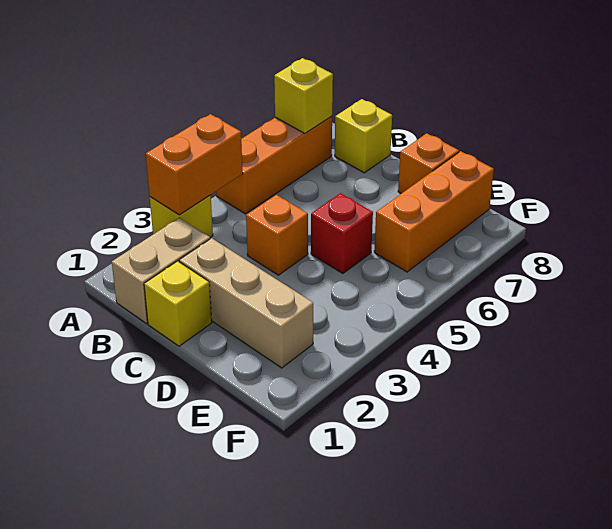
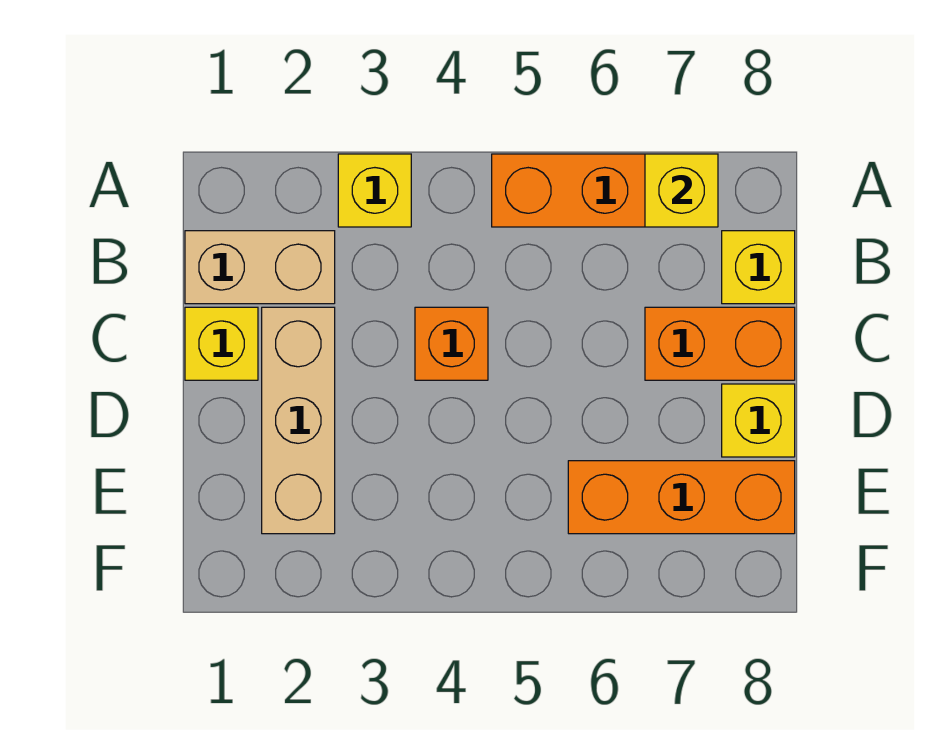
orange brick A3:A4 level 2 -> orange brick C7:C8 level 1
red brick D5 level 1 -> none
orange brick D8 level 1 -> yellow brick D8 level 1

